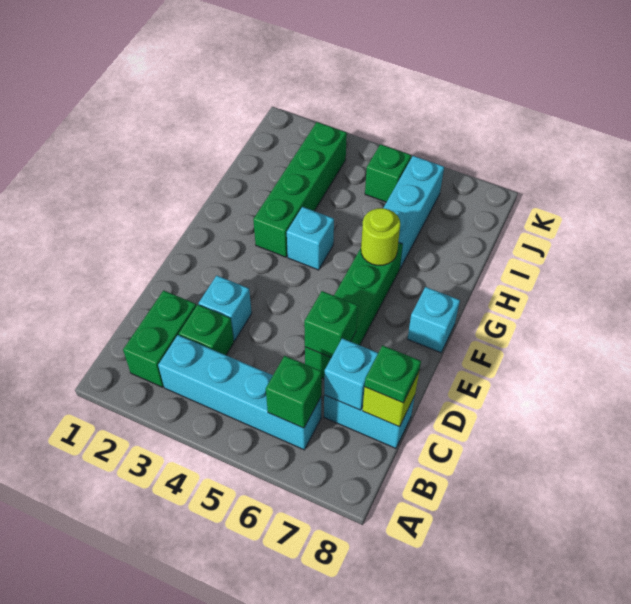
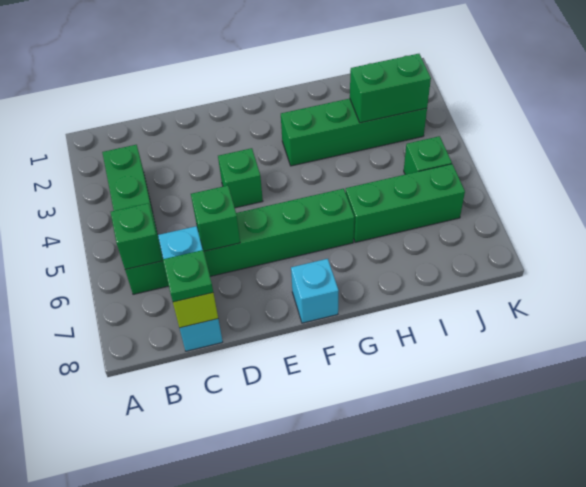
green brick B2:C2 level 1 -> green brick I3:J3 level 2
cyan brick B3:B6 level 1 -> green brick B3:B6 level 1
green brick C3 level 1 -> green brick E4 level 1
cyan brick D3 level 1 -> none
cyan brick G4 level 1 -> none
lime round brick G6 level 2 -> none
cyan brick H6:J6 level 1 -> green brick H6:J6 level 1

